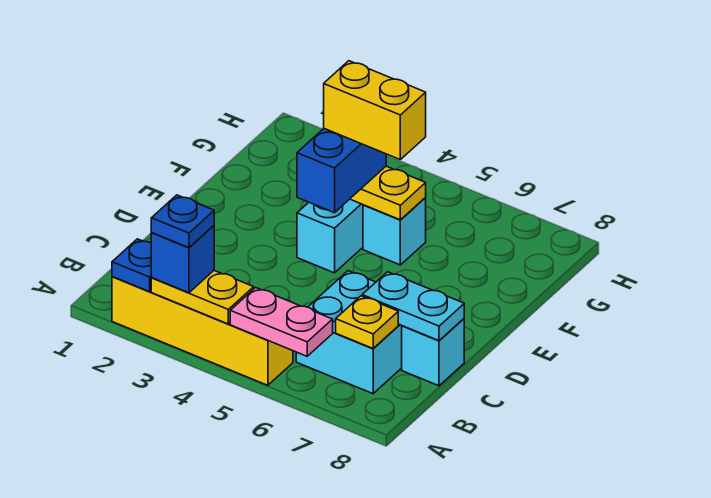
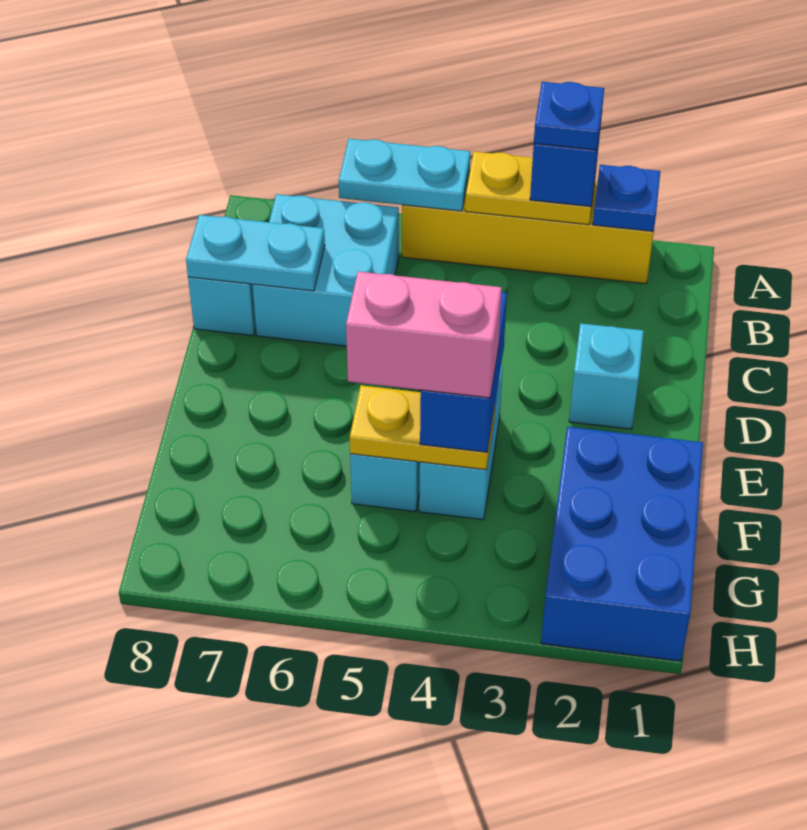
pink plate A5:A6 level 2 -> cyan plate A5:A6 level 2
yellow plate B7 level 2 -> none
none -> cyan brick D2 level 1
none -> blue brick F1:H2 level 1
yellow brick F4:F5 level 4 -> pink brick F4:F5 level 4

